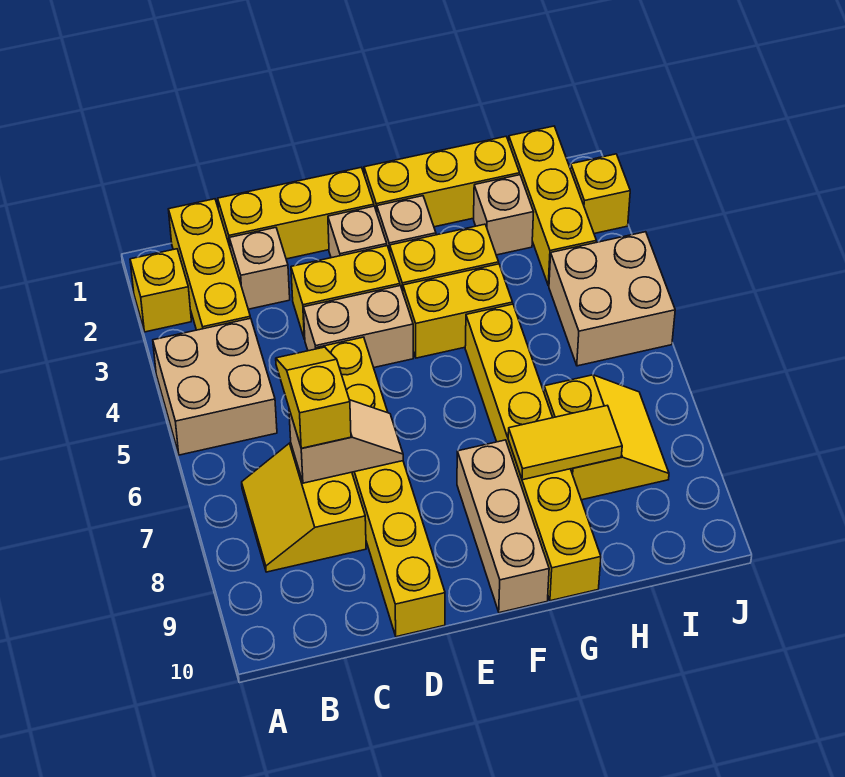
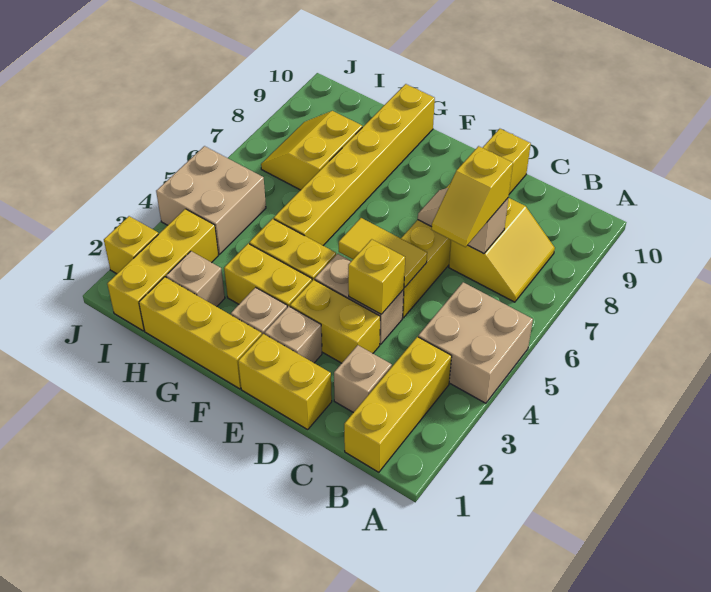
yellow brick A2 level 1 -> yellow brick D4 level 2
yellow brick C1:E1 level 1 -> yellow brick D1:E1 level 1
tan brick F8:F10 level 1 -> none
yellow tile G8:H8 level 2 -> yellow tile D5:E5 level 2

